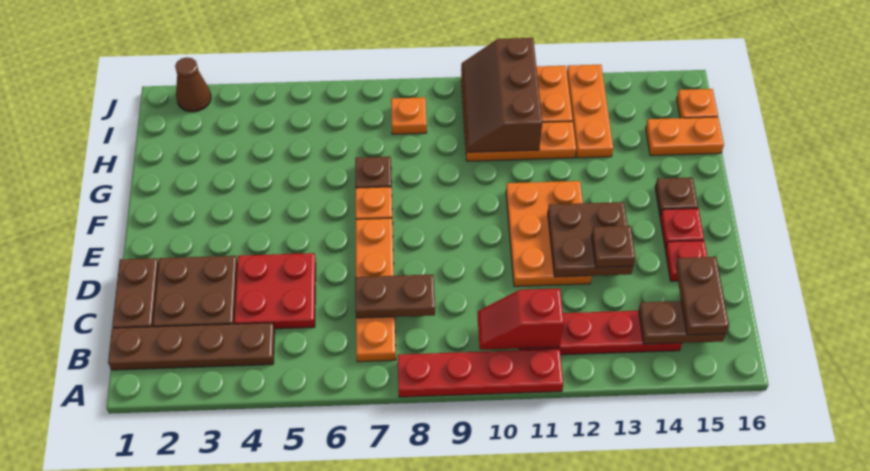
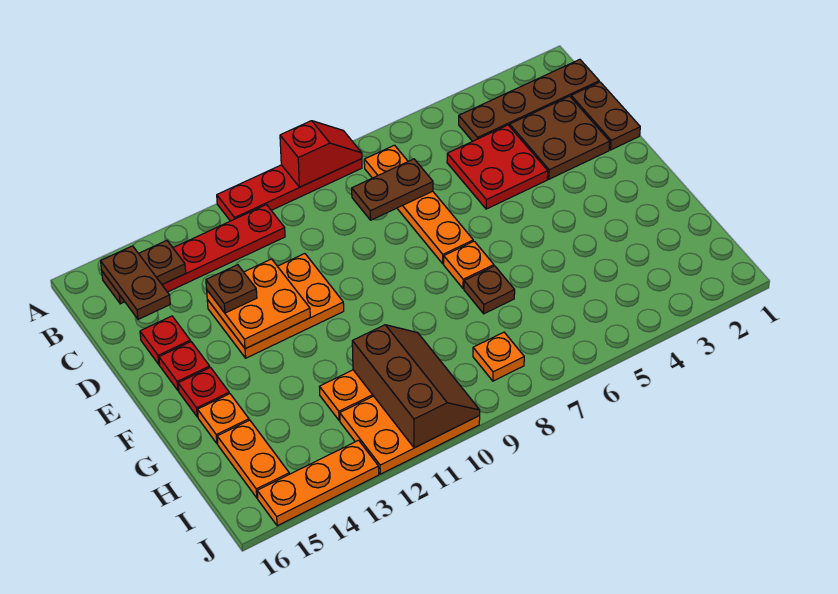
red slope B10:B11 level 2 top 11 -> red slope A8:A9 level 2 top 9
orange plate D11:F12 level 1 -> orange plate D11:E13 level 1
brown plate D12:E13 level 2 -> orange plate D12:E13 level 2
brown plate F15 level 1 -> red plate F15 level 1
orange plate H13:J13 level 1 -> orange plate J13:J15 level 1
orange plate H15:H16 level 1 -> orange plate H15:I15 level 1
orange plate I16 level 1 -> orange plate G15 level 1
brown cone J2 level 1 -> none

